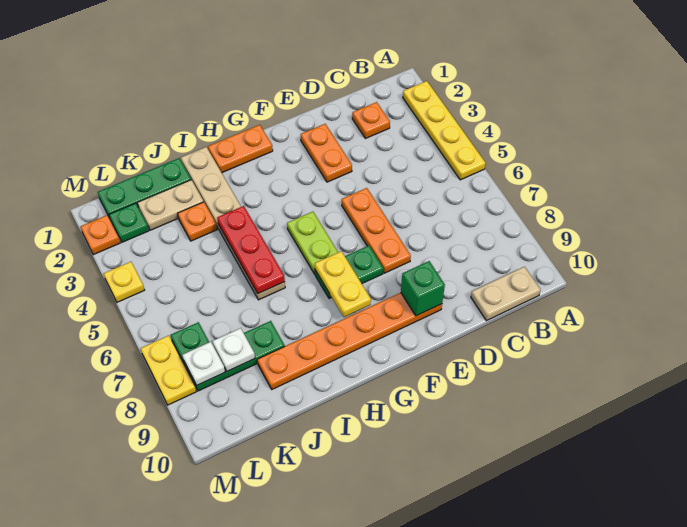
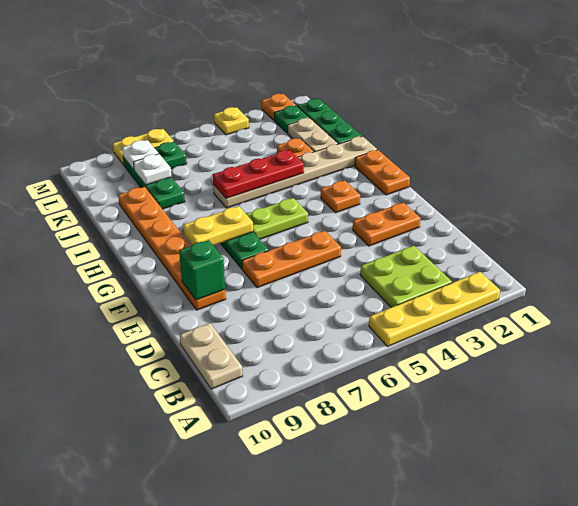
none -> lime plate B3:C4 level 1
orange plate C2 level 1 -> orange plate G3 level 1

